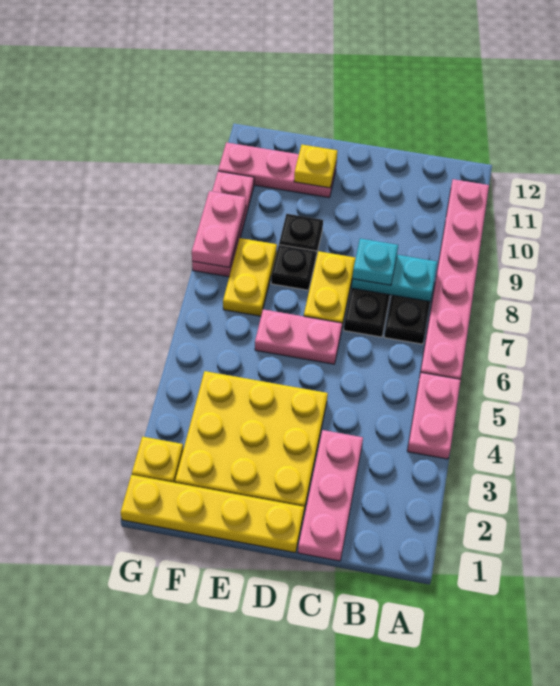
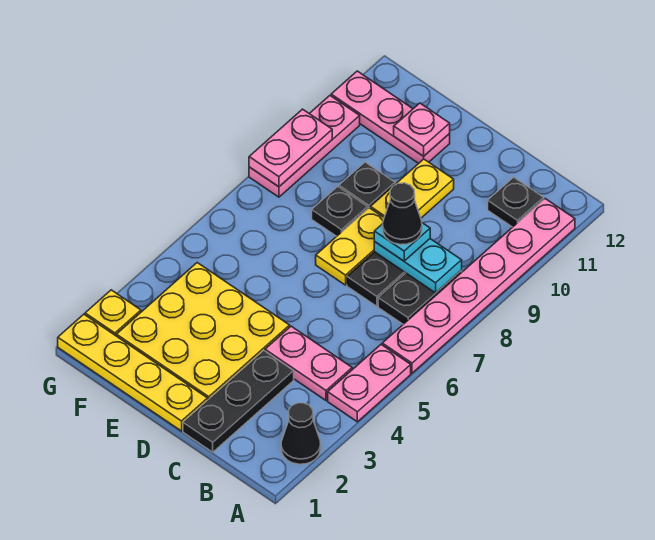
none -> black cone A2 level 1
none -> black plate B11 level 1
pink plate C1:C3 level 1 -> black plate C1:C3 level 1
none -> black cone C8 level 4
pink plate D6:E6 level 1 -> pink plate B4:C4 level 1
yellow plate E11 level 2 -> pink plate E11 level 2
yellow plate F7:F8 level 1 -> yellow plate D9:D10 level 1

